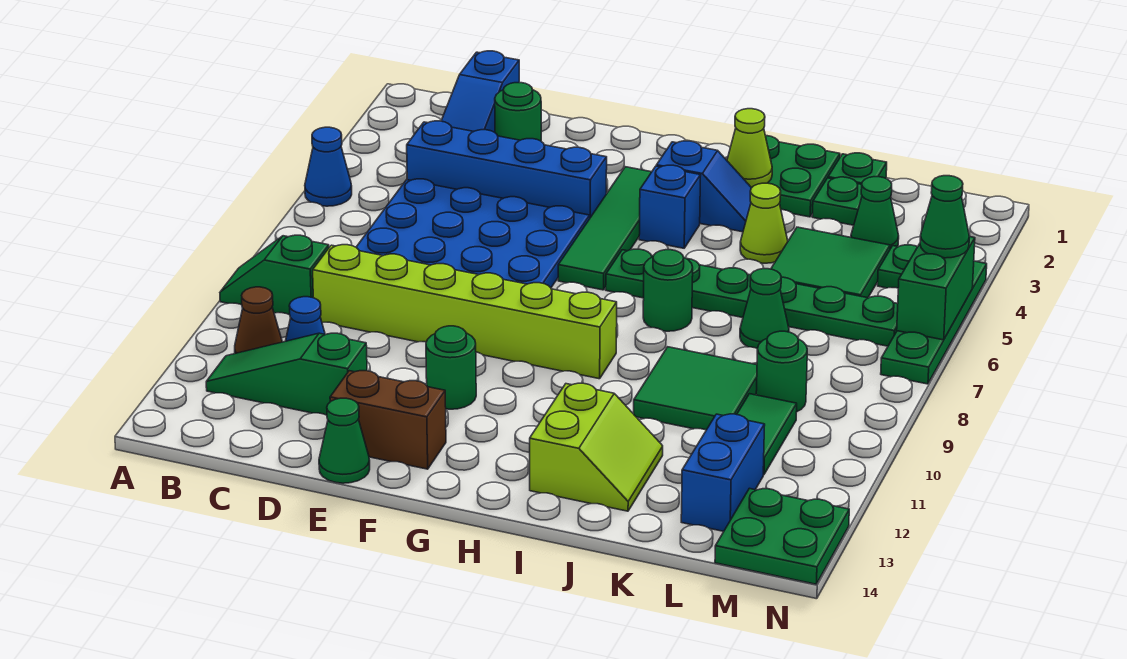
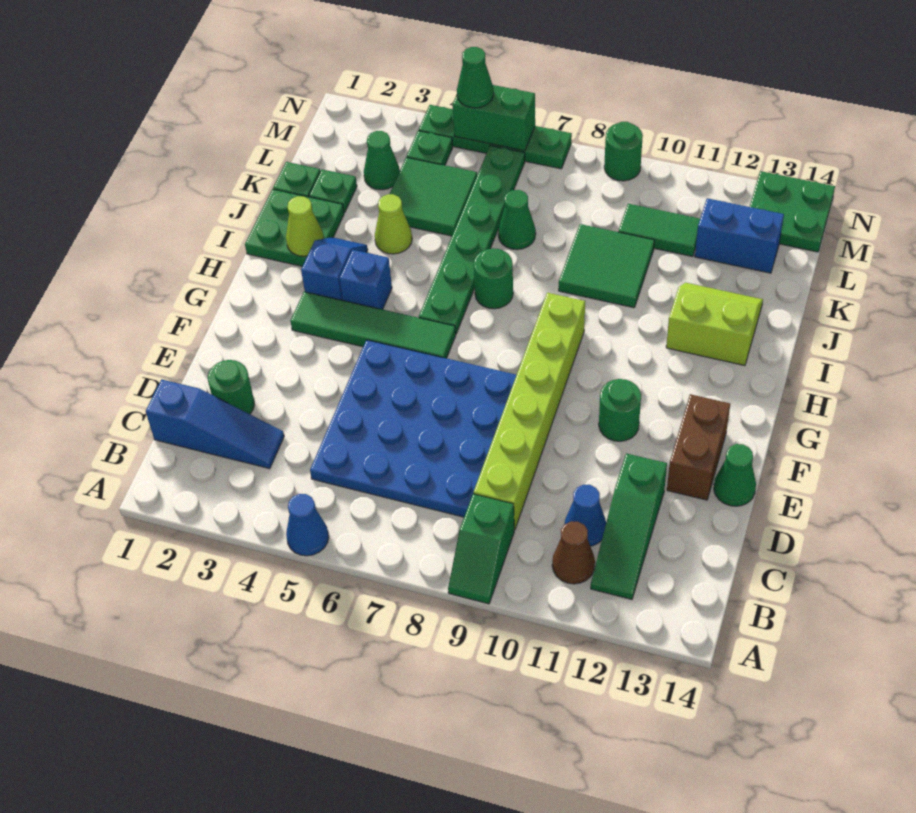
blue brick C4:F4 level 1 -> none
green round brick L9 level 1 -> green round brick N9 level 1

